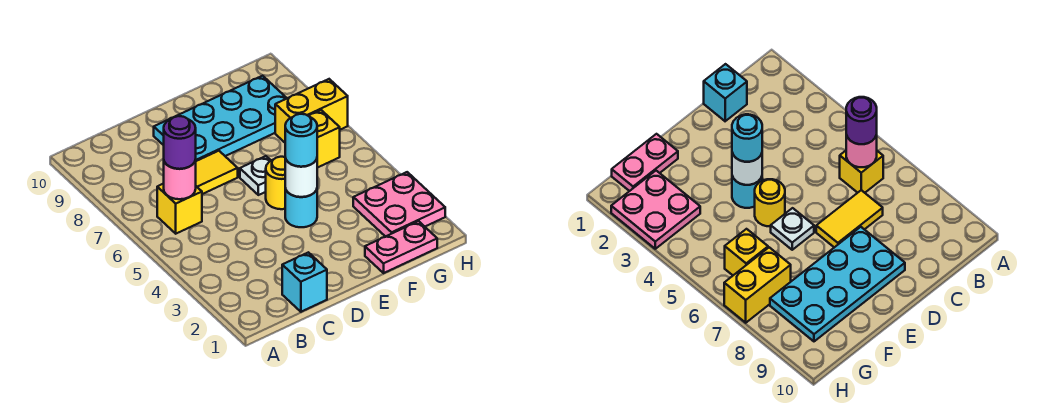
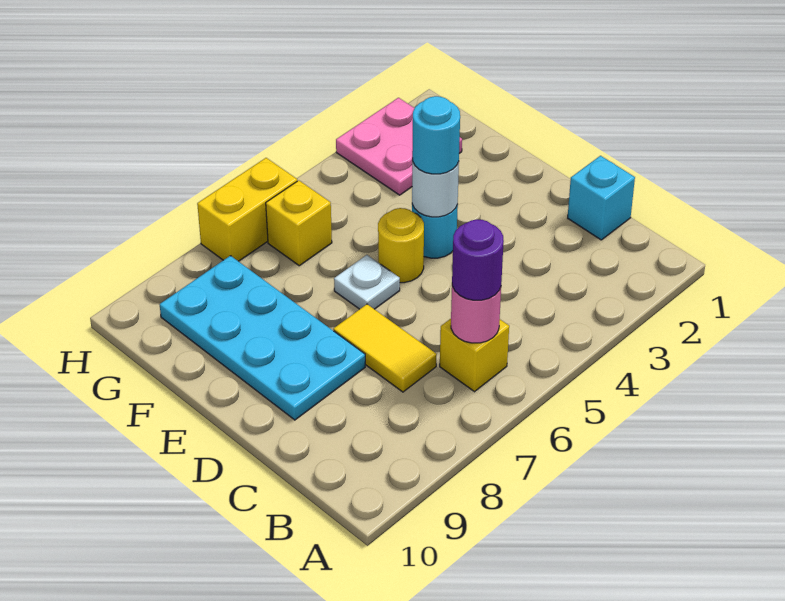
pink plate F1:G1 level 1 -> none
yellow brick G7:H7 level 1 -> yellow brick H6:H7 level 1

